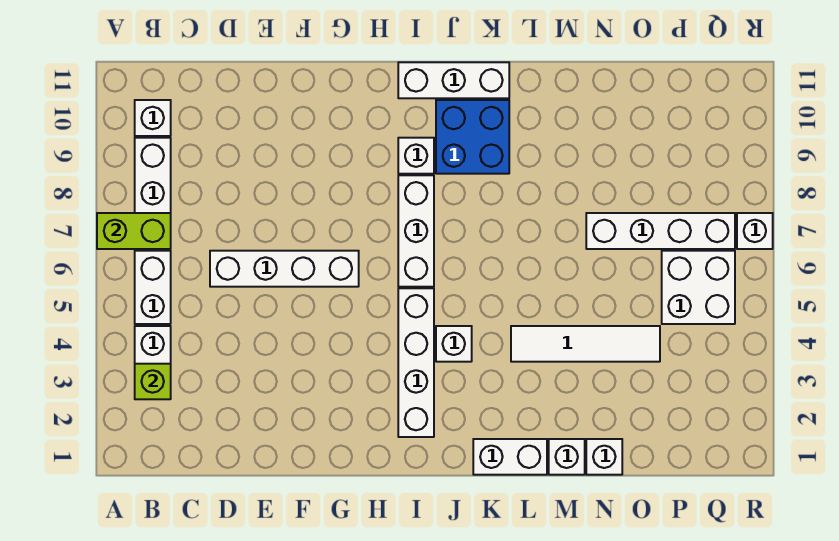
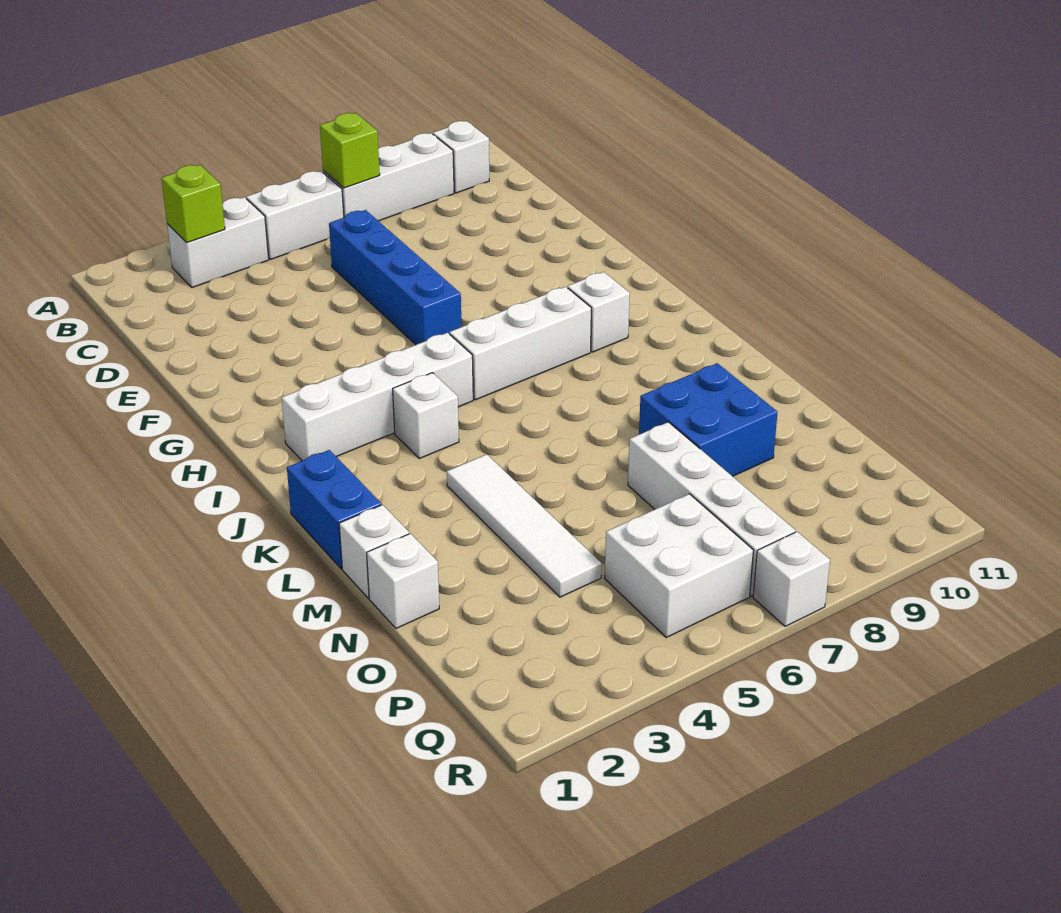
lime brick A7:B7 level 2 -> lime brick B7 level 2
white brick D6:G6 level 1 -> blue brick D6:G6 level 1
white brick I11:K11 level 1 -> none
blue brick J9:K10 level 1 -> blue brick M8:N9 level 1
white brick K1:L1 level 1 -> blue brick K1:L1 level 1

